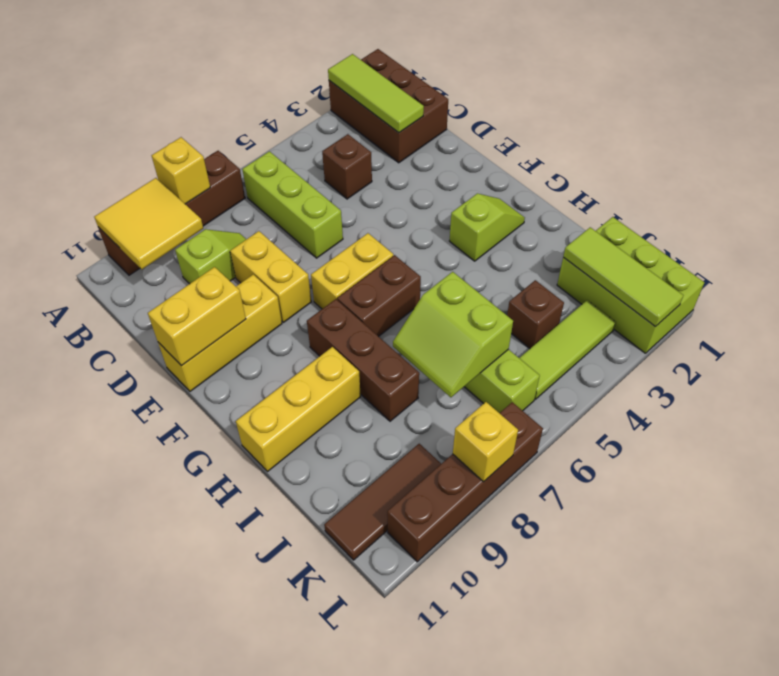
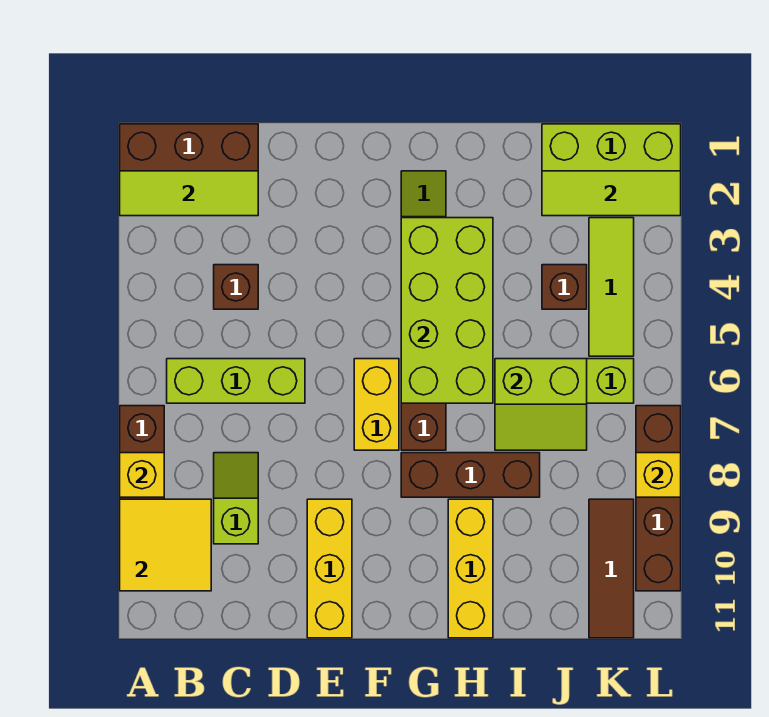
yellow brick D8:E8 level 1 -> none
yellow brick E10:E11 level 2 -> none
none -> lime brick G3:H6 level 2

